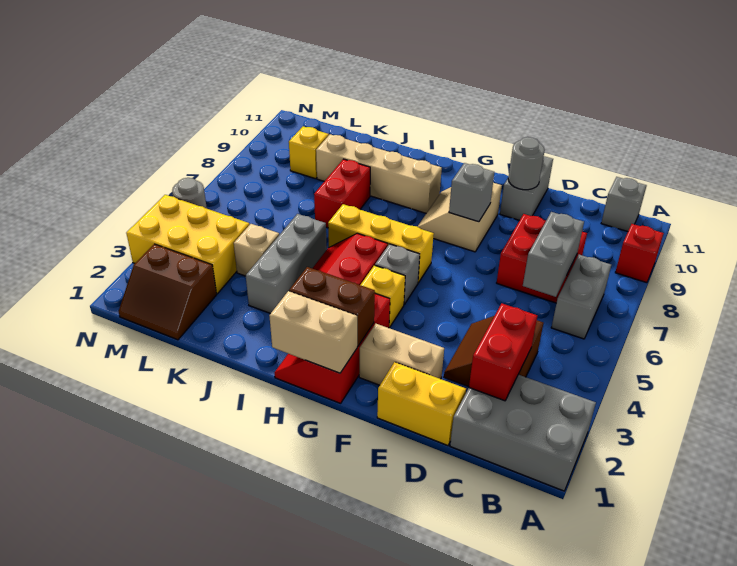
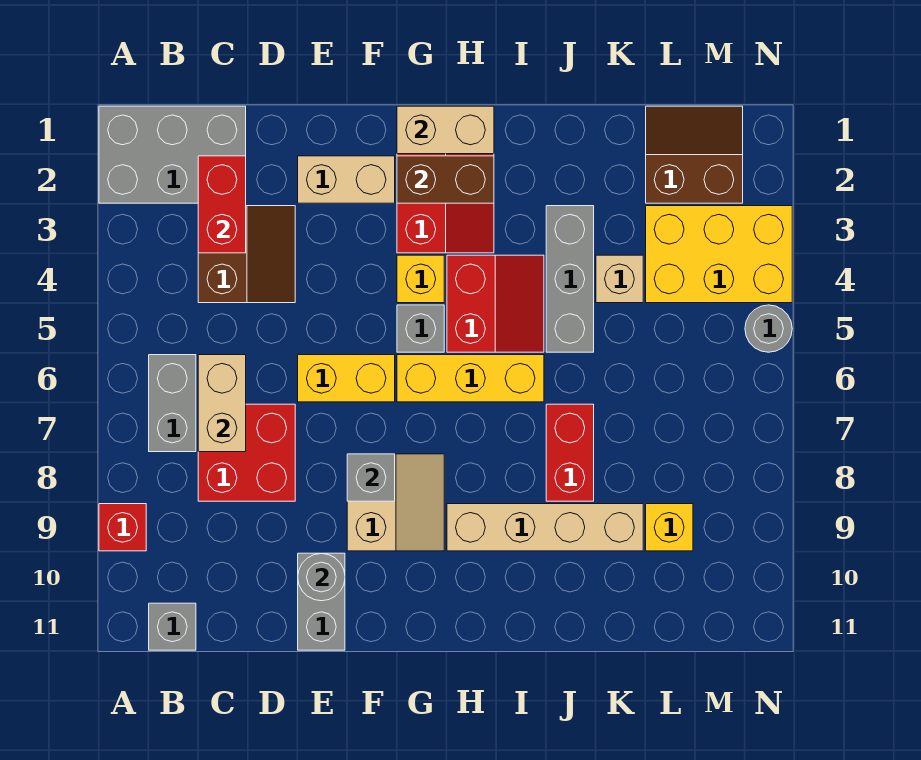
grey brick C6:C7 level 2 -> tan brick C6:C7 level 2
yellow brick D1:E1 level 1 -> yellow brick E6:F6 level 1

